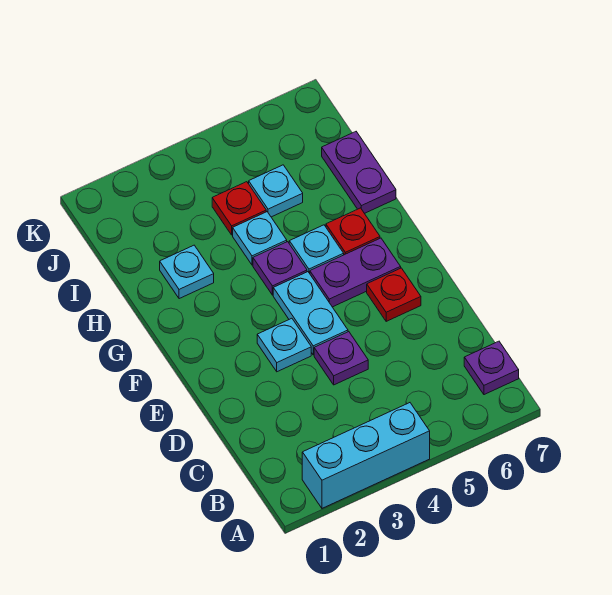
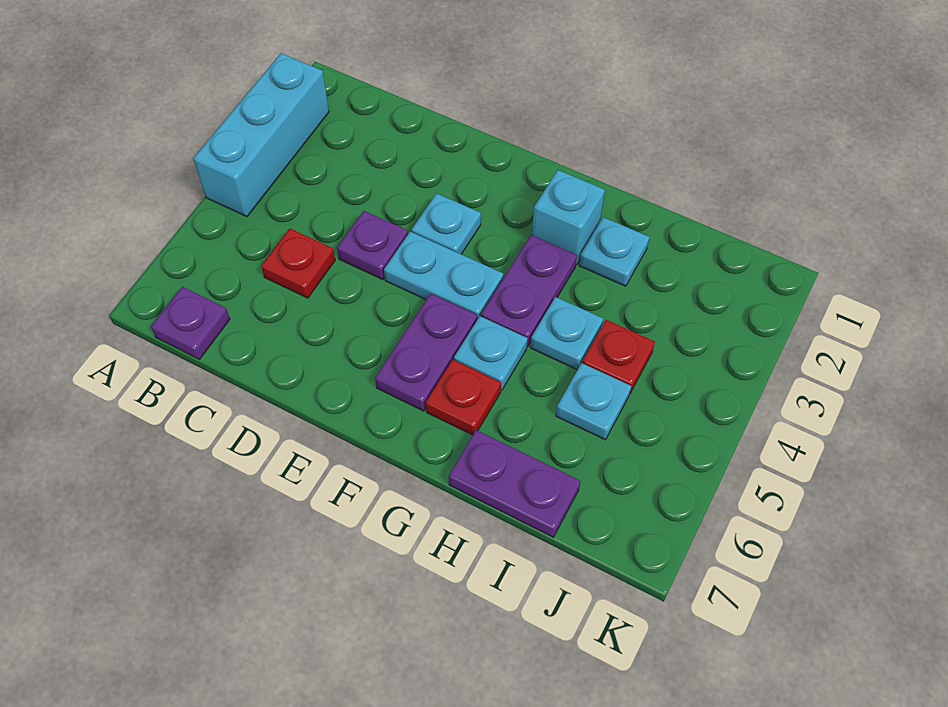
red plate E6 level 1 -> red plate C5 level 1
none -> cyan brick G2 level 1
purple plate G4 level 1 -> purple plate G3:G4 level 1

